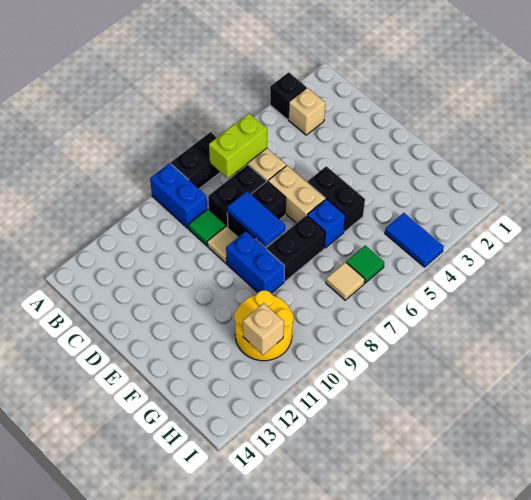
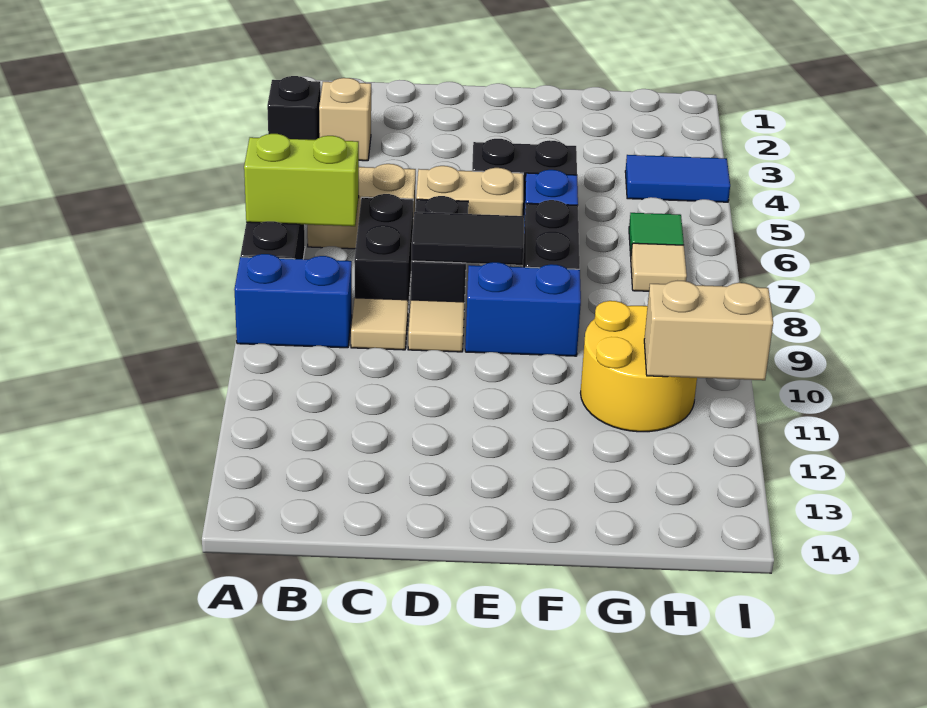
lime brick B6:B7 level 2 -> lime brick A7:B7 level 2
green tile C9 level 1 -> tan tile C9 level 1
blue tile D8:E8 level 2 -> black tile D8:E8 level 2
tan brick H11 level 2 -> tan brick H11:I11 level 2

